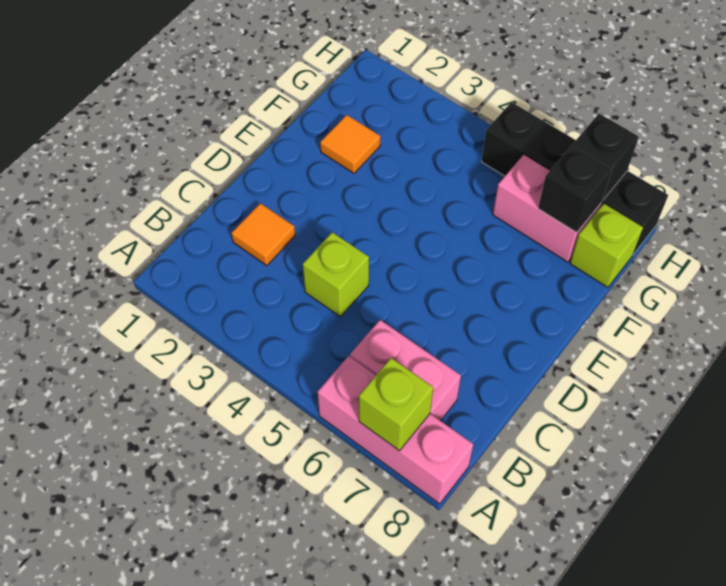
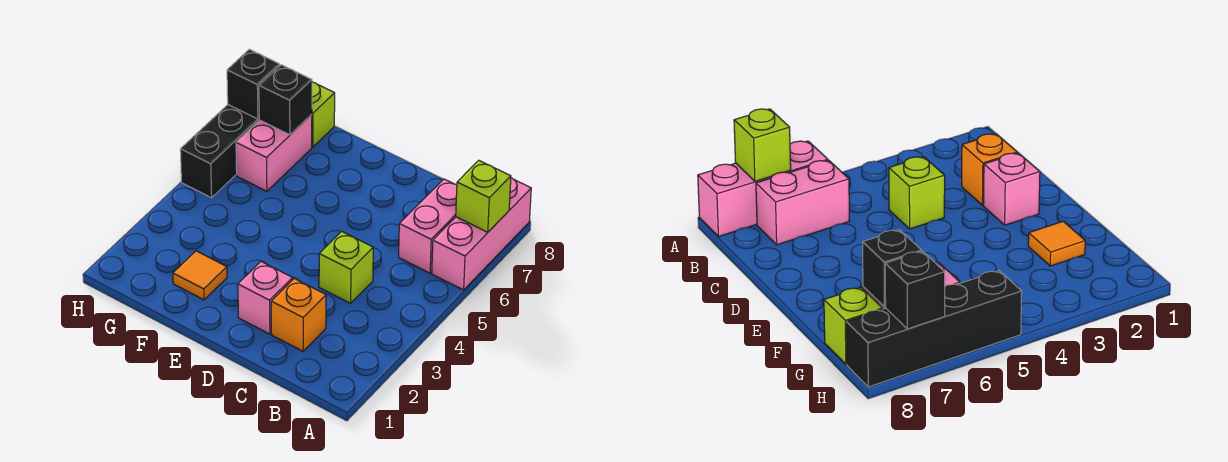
orange tile C2 level 1 -> orange brick C2 level 1
none -> pink brick D2 level 1

